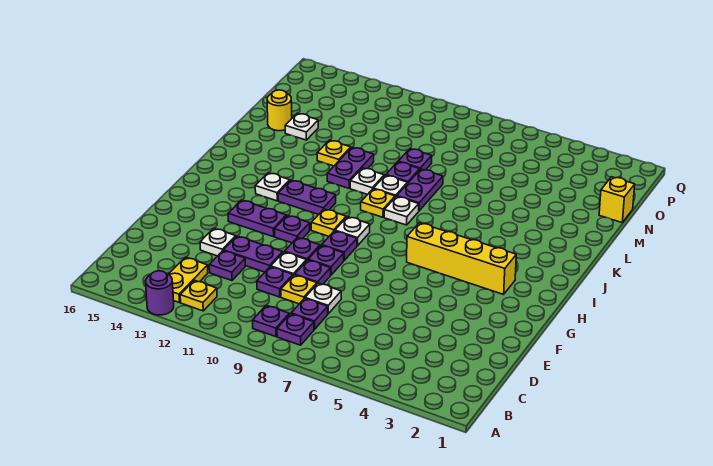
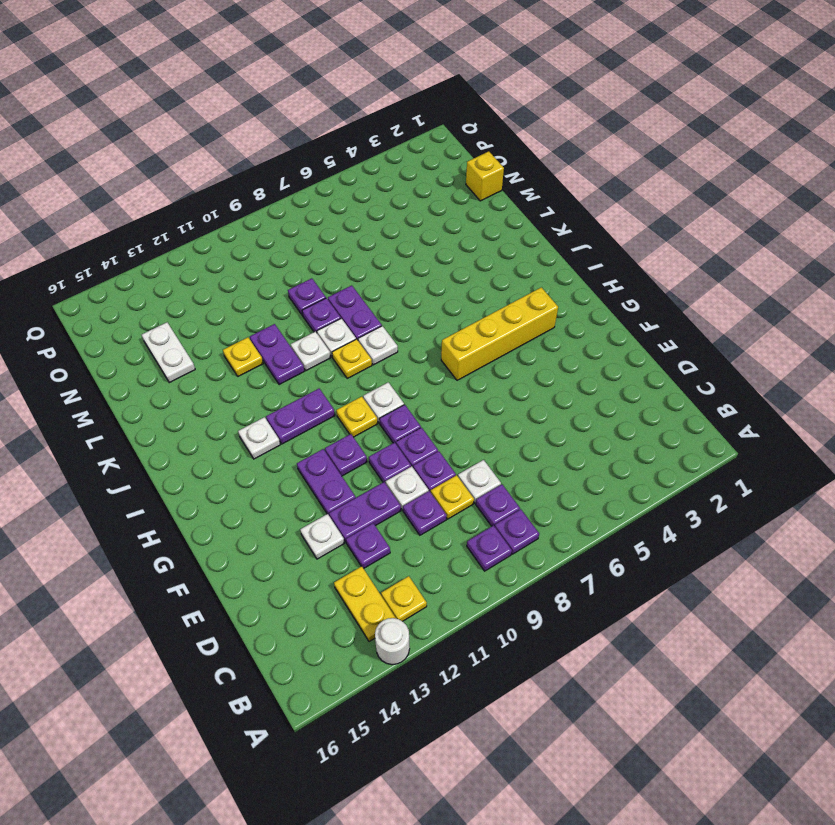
purple round brick A13 level 1 -> white round brick A13 level 1
purple plate G12:G13 level 1 -> purple plate F12:G12 level 1
white plate M14 level 1 -> white plate M14:N14 level 1
yellow round brick M15 level 1 -> none

